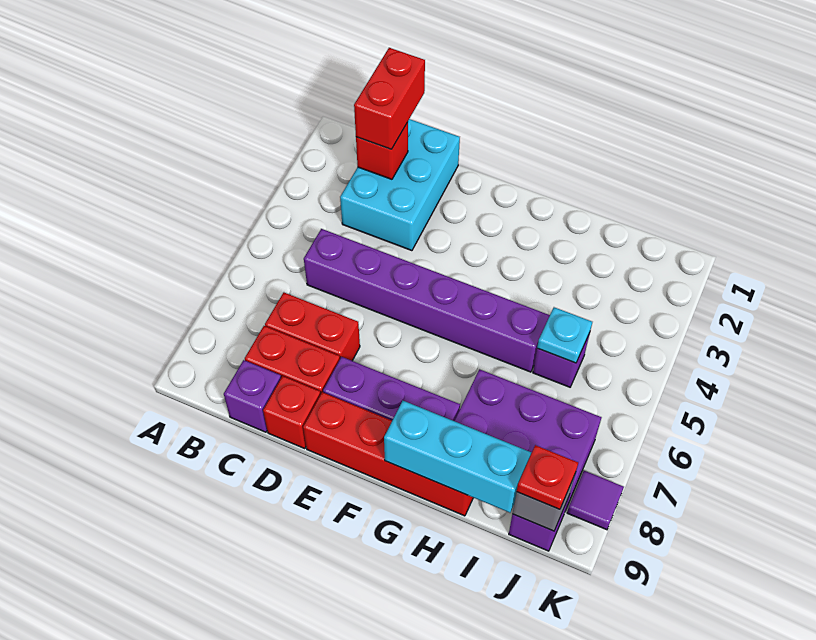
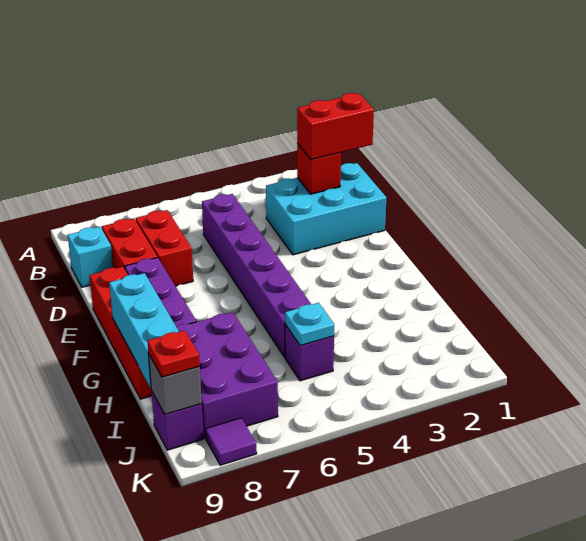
purple brick C9 level 1 -> cyan brick C9 level 1
red brick D9 level 1 -> none

